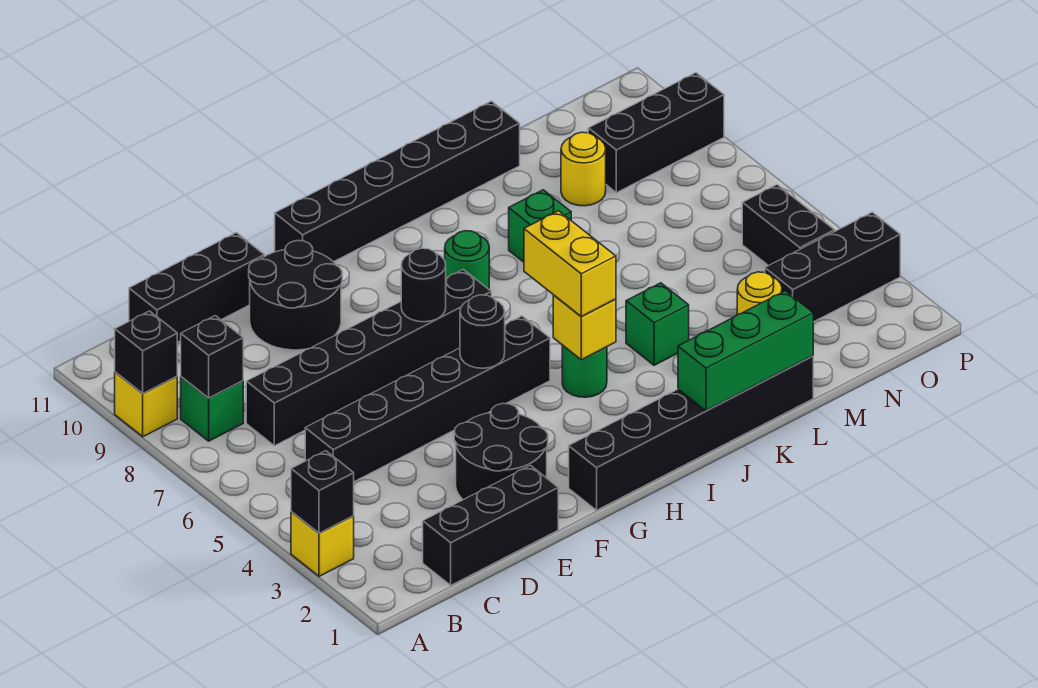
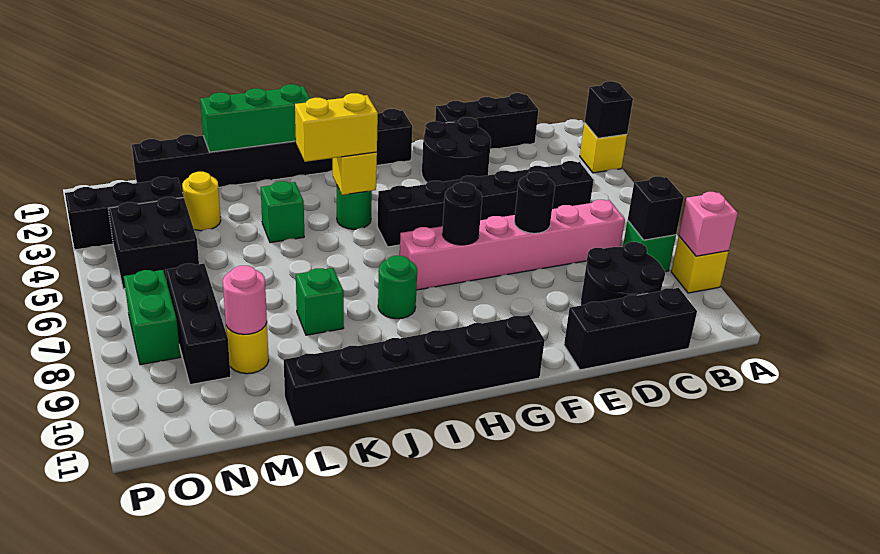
black brick A9 level 2 -> pink brick A9 level 2
black brick C7:H7 level 1 -> pink brick C7:H7 level 1
black round brick E9:F10 level 1 -> black round brick C9:D10 level 1
black brick G1:L1 level 1 -> black brick G1:N1 level 1
black round brick G5 level 2 -> black round brick E7 level 2
yellow brick I4:I5 level 3 -> yellow brick I4:J4 level 3
none -> pink round brick M9 level 2
black brick N9:P9 level 1 -> black brick N7:N9 level 1
black brick O4:O5 level 1 -> black brick N4:O5 level 1
none -> green brick O7:O8 level 1

